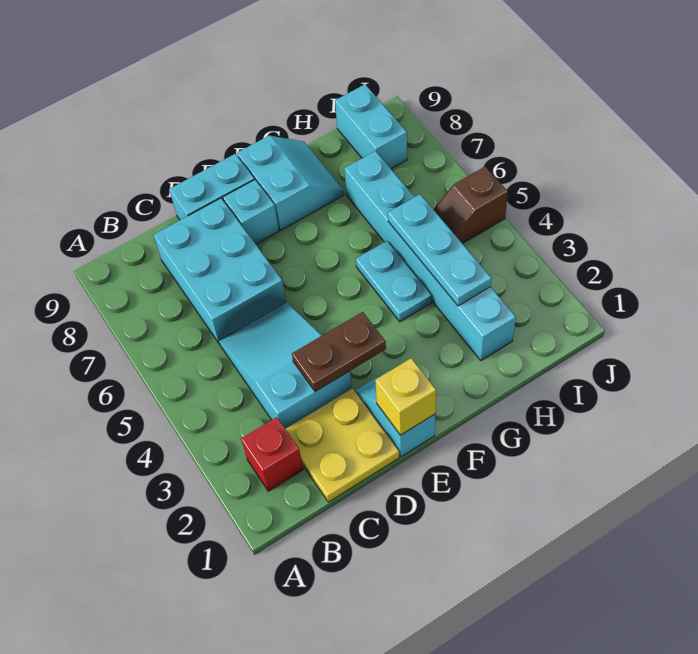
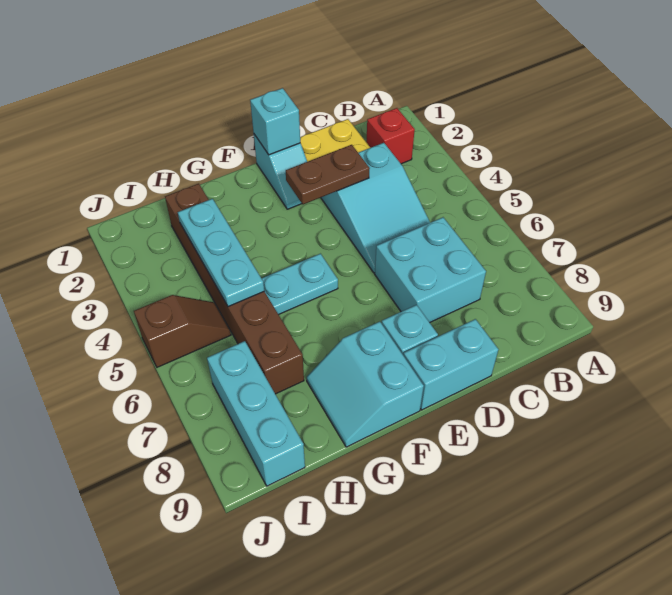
cyan brick C6:D8 level 1 -> cyan brick C6:D7 level 1
yellow brick E1 level 2 -> cyan brick E1 level 2
cyan plate G4:G5 level 1 -> cyan plate F5:G5 level 1
cyan brick H2:H7 level 1 -> brown brick H2:H7 level 1
cyan brick I8:I9 level 1 -> cyan brick I7:I9 level 1

